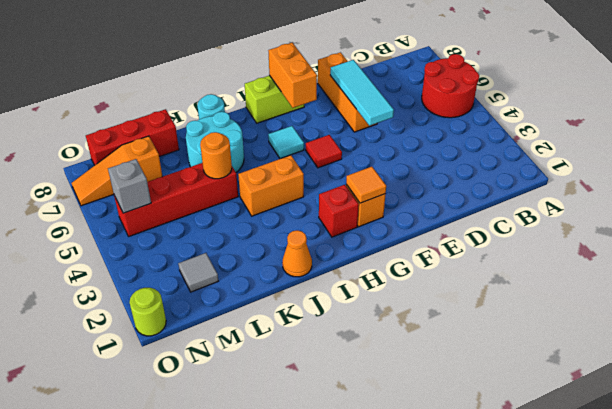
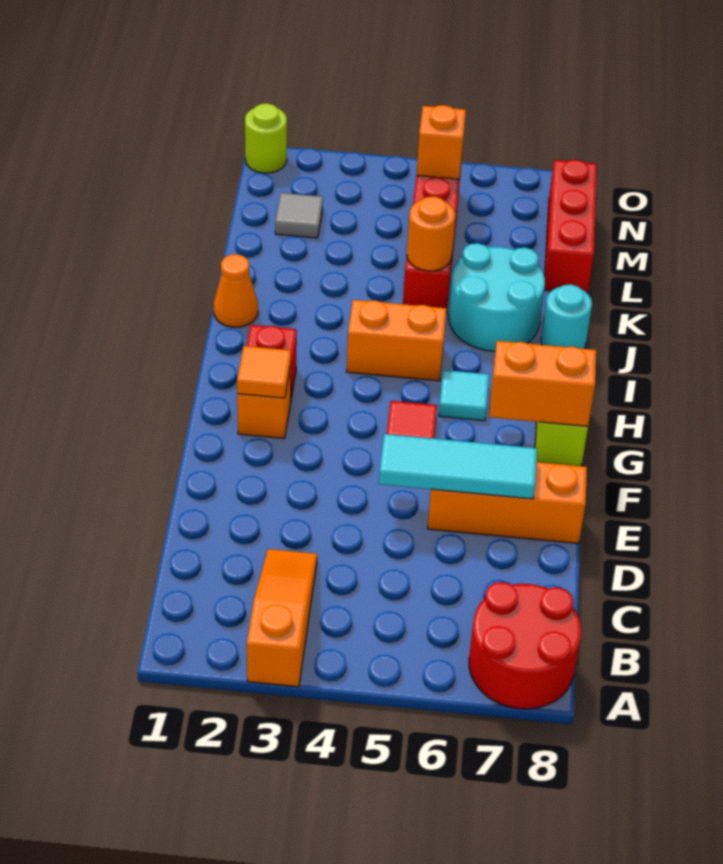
red round brick A5:B6 level 1 -> red round brick A7:B8 level 1
orange brick I4:J4 level 1 -> orange brick I4:I5 level 1
orange slope M7:O7 level 1 top M -> orange slope A3:C3 level 1 top A
grey brick N5 level 2 -> orange brick N5 level 2

